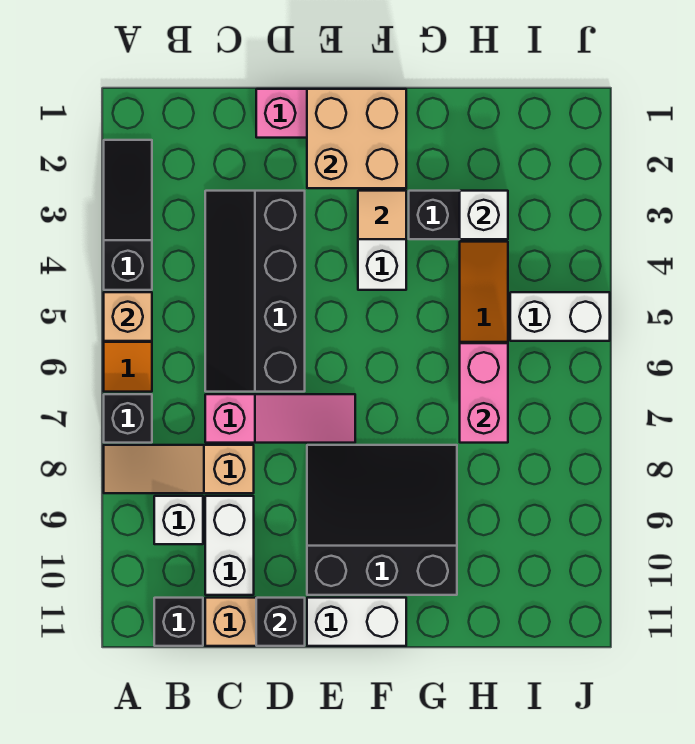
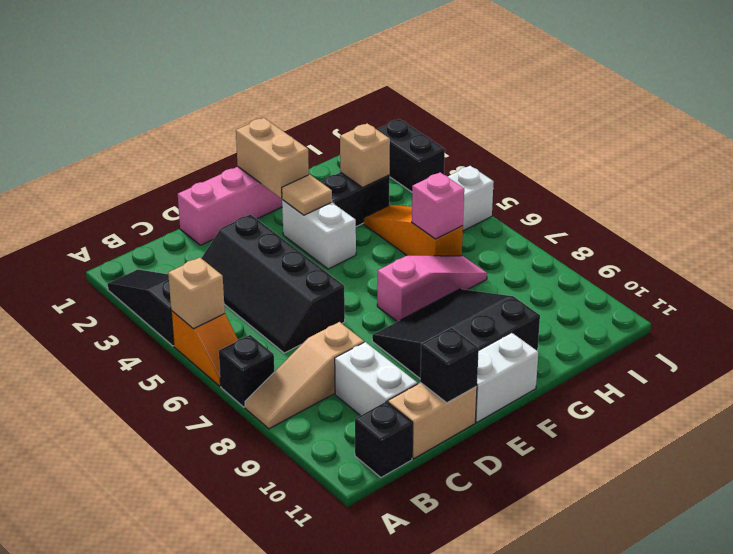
white brick B9 level 1 -> none
pink slope C7:E7 level 1 top C -> pink slope F7:H7 level 1 top F
tan brick E1:F2 level 2 -> tan brick F1:F2 level 2
white brick H3 level 2 -> tan brick H3 level 2
pink brick H6:H7 level 2 -> pink brick H6 level 2
none -> black brick J2:J3 level 1

